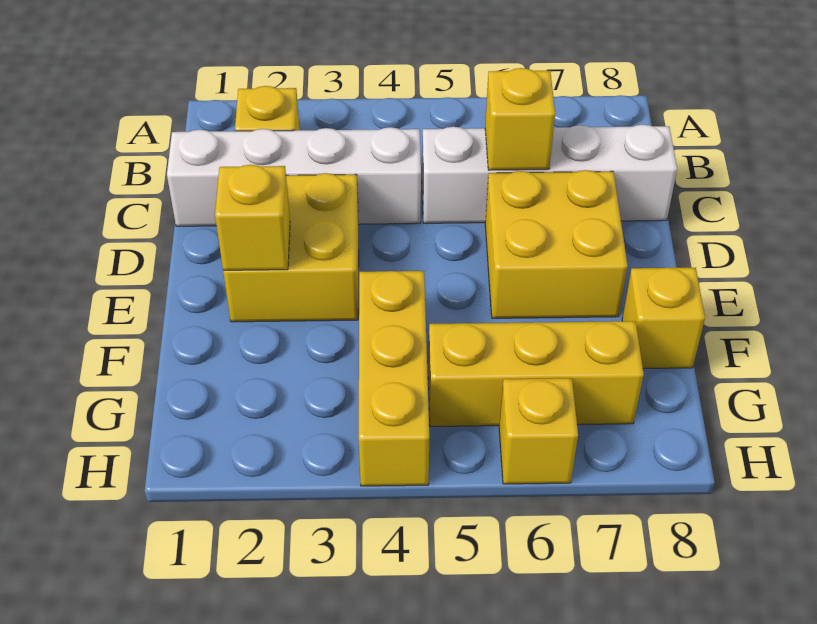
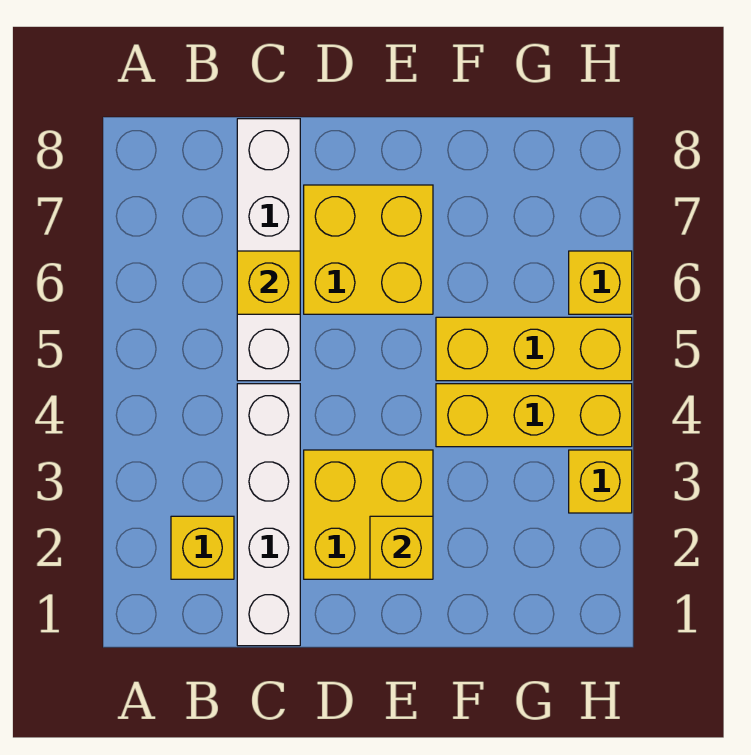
yellow brick F8 level 1 -> yellow brick H3 level 1
yellow brick G5:G7 level 1 -> yellow brick F5:H5 level 1

